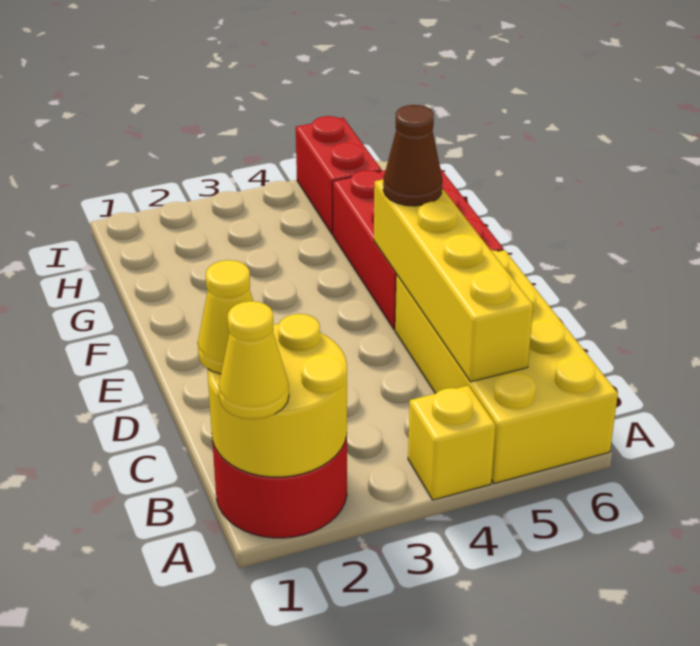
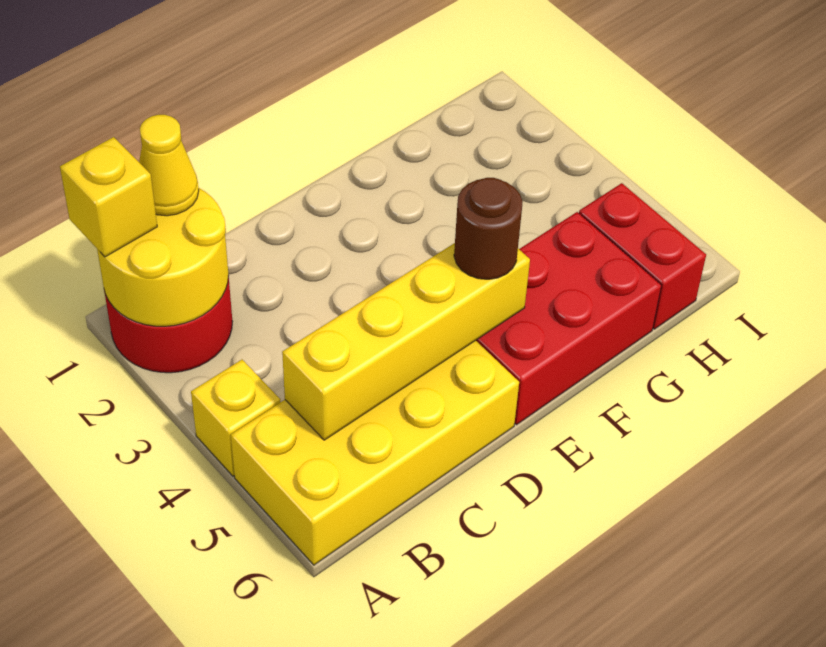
yellow cone A1 level 3 -> yellow brick A1 level 3
brown cone E5 level 3 -> brown round brick E5 level 3
red brick H5:I5 level 1 -> red brick H5:H6 level 1

